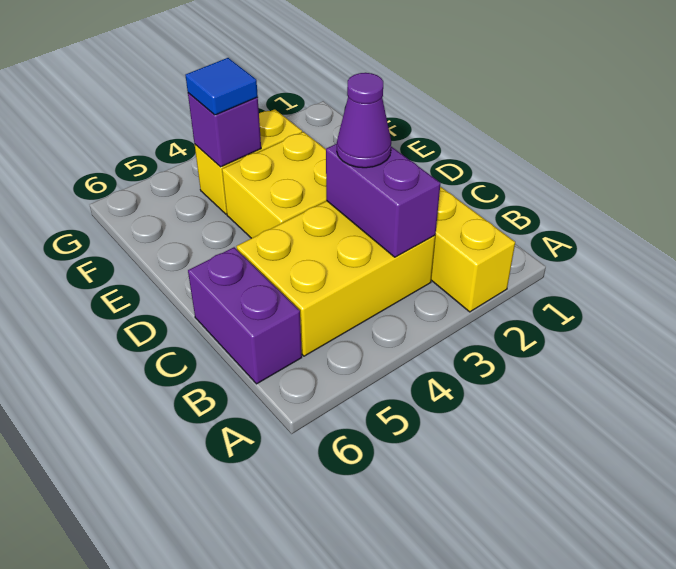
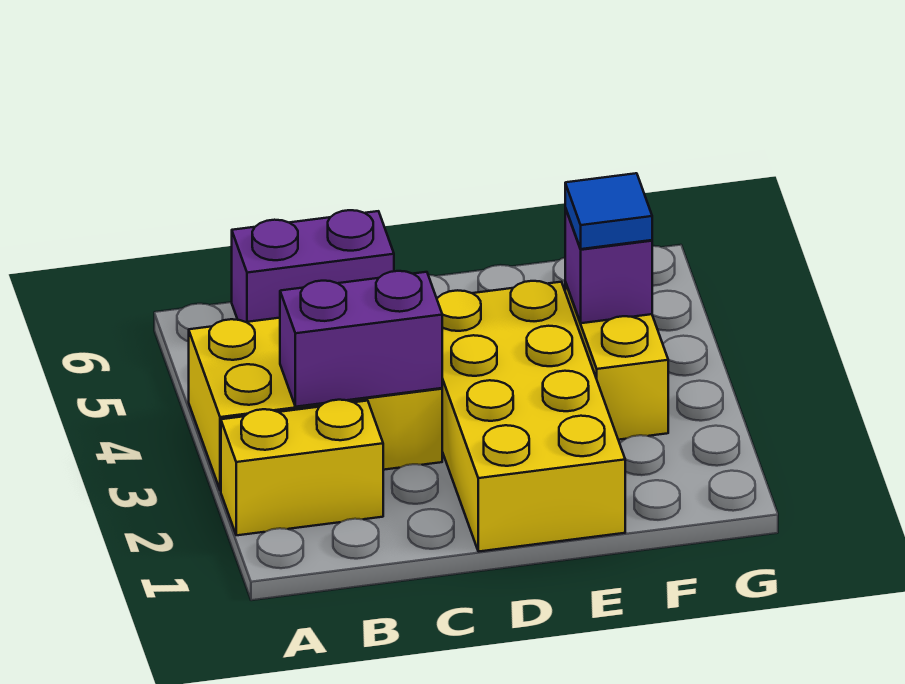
yellow brick B3:C5 level 1 -> yellow brick A3:C4 level 1
purple cone C3 level 3 -> none
yellow brick D3:E4 level 1 -> yellow brick D1:E4 level 1

